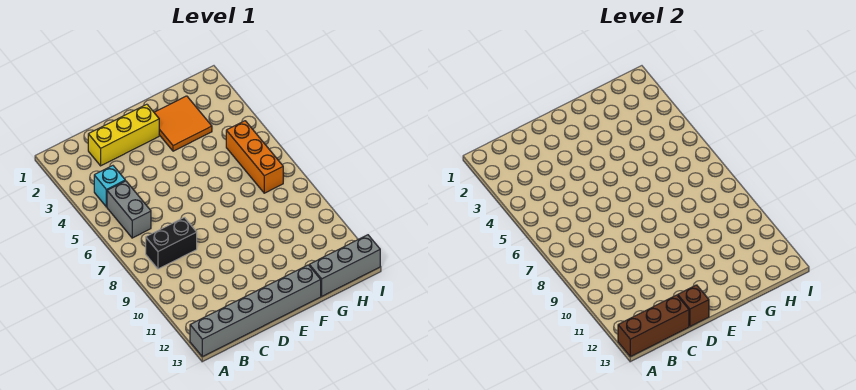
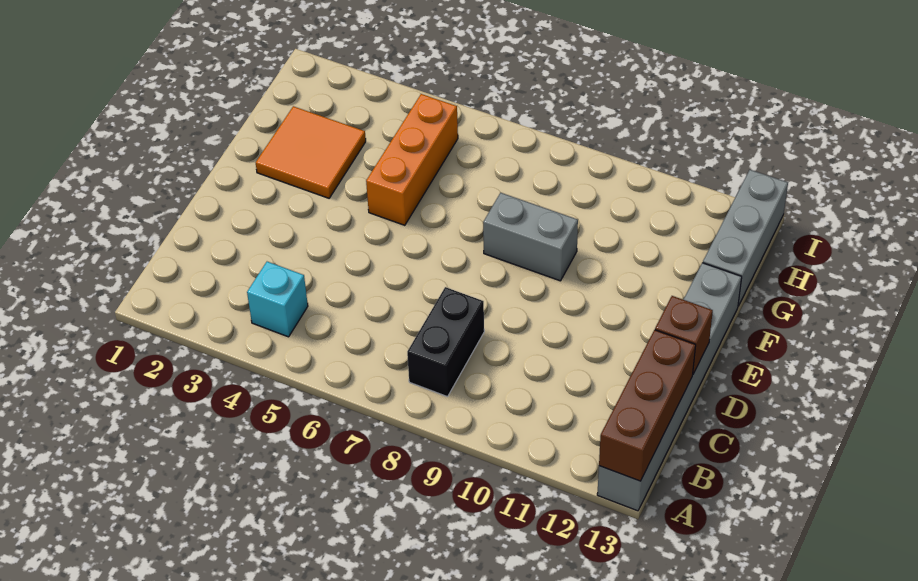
grey brick B5:B6 level 1 -> grey brick F8:F9 level 1
yellow brick C2:E2 level 1 -> none
orange brick H5:H7 level 1 -> orange brick F5:H5 level 1

